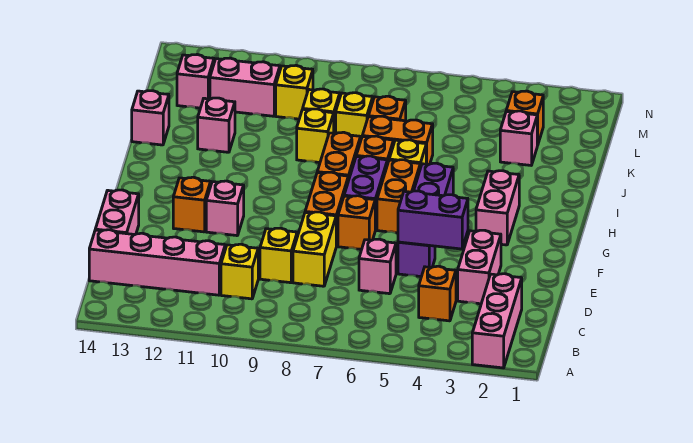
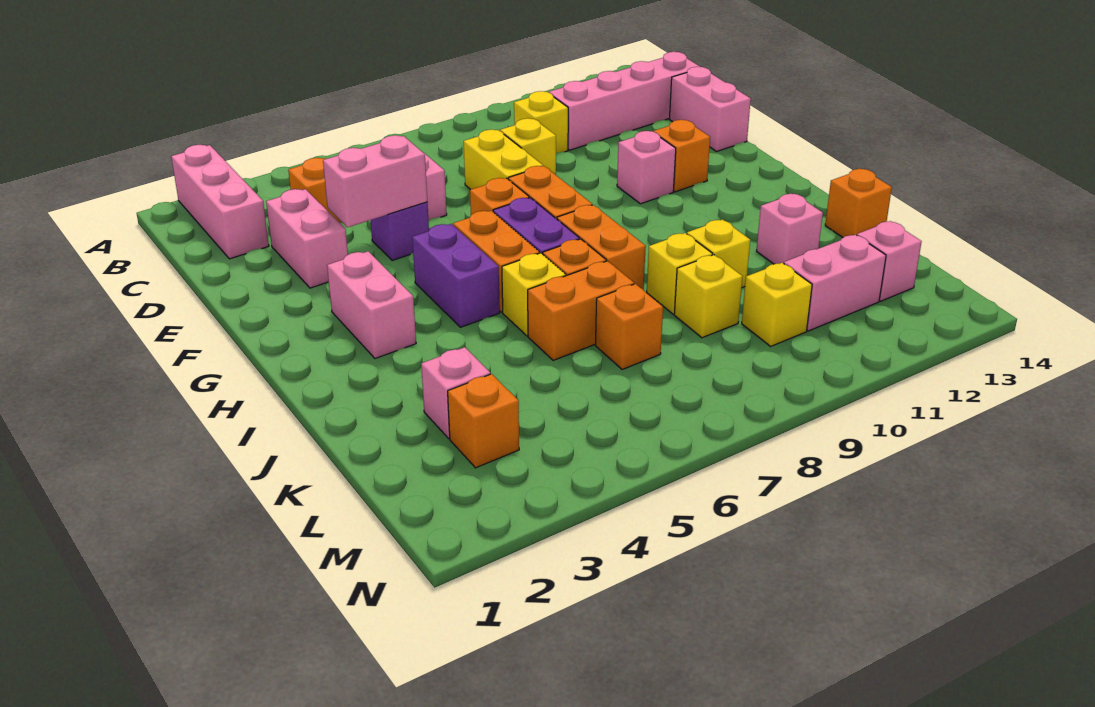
purple brick E4:E5 level 2 -> pink brick E4:E5 level 2
pink brick J14 level 1 -> orange brick J14 level 1
yellow brick K8 level 1 -> yellow brick J10 level 1

